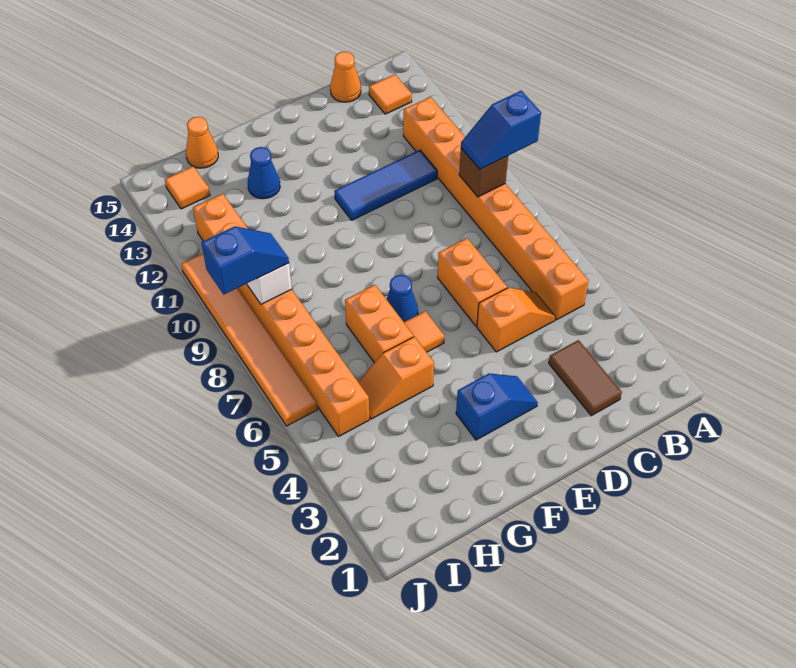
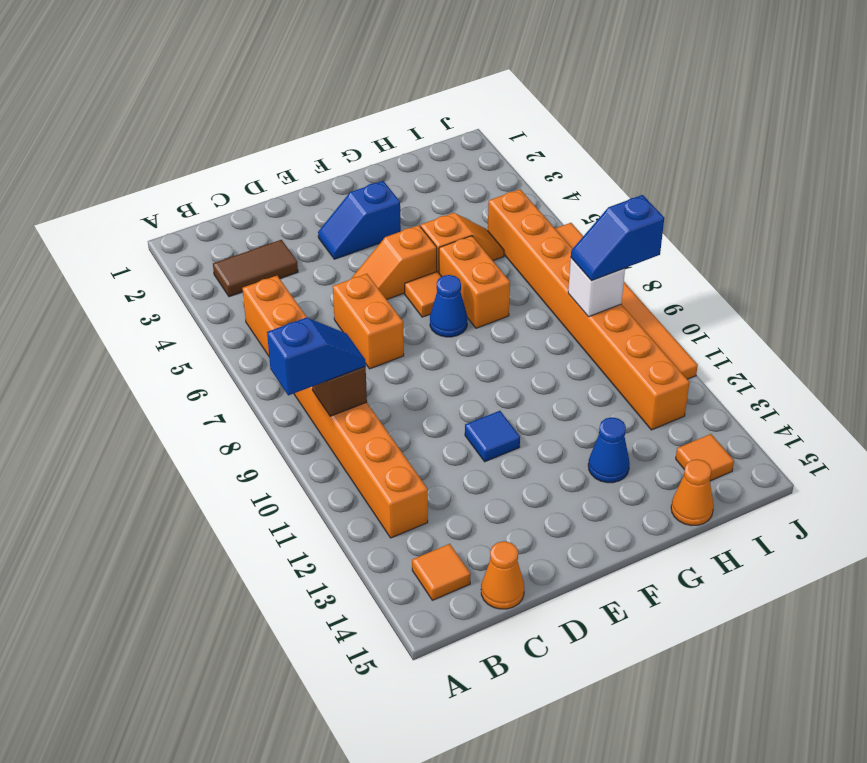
brown tile C2:C3 level 1 -> brown tile B3:C3 level 1
orange slope C5:D5 level 1 top D -> orange slope E5:F5 level 1 top F
blue tile C11:E11 level 1 -> blue tile E11 level 1

